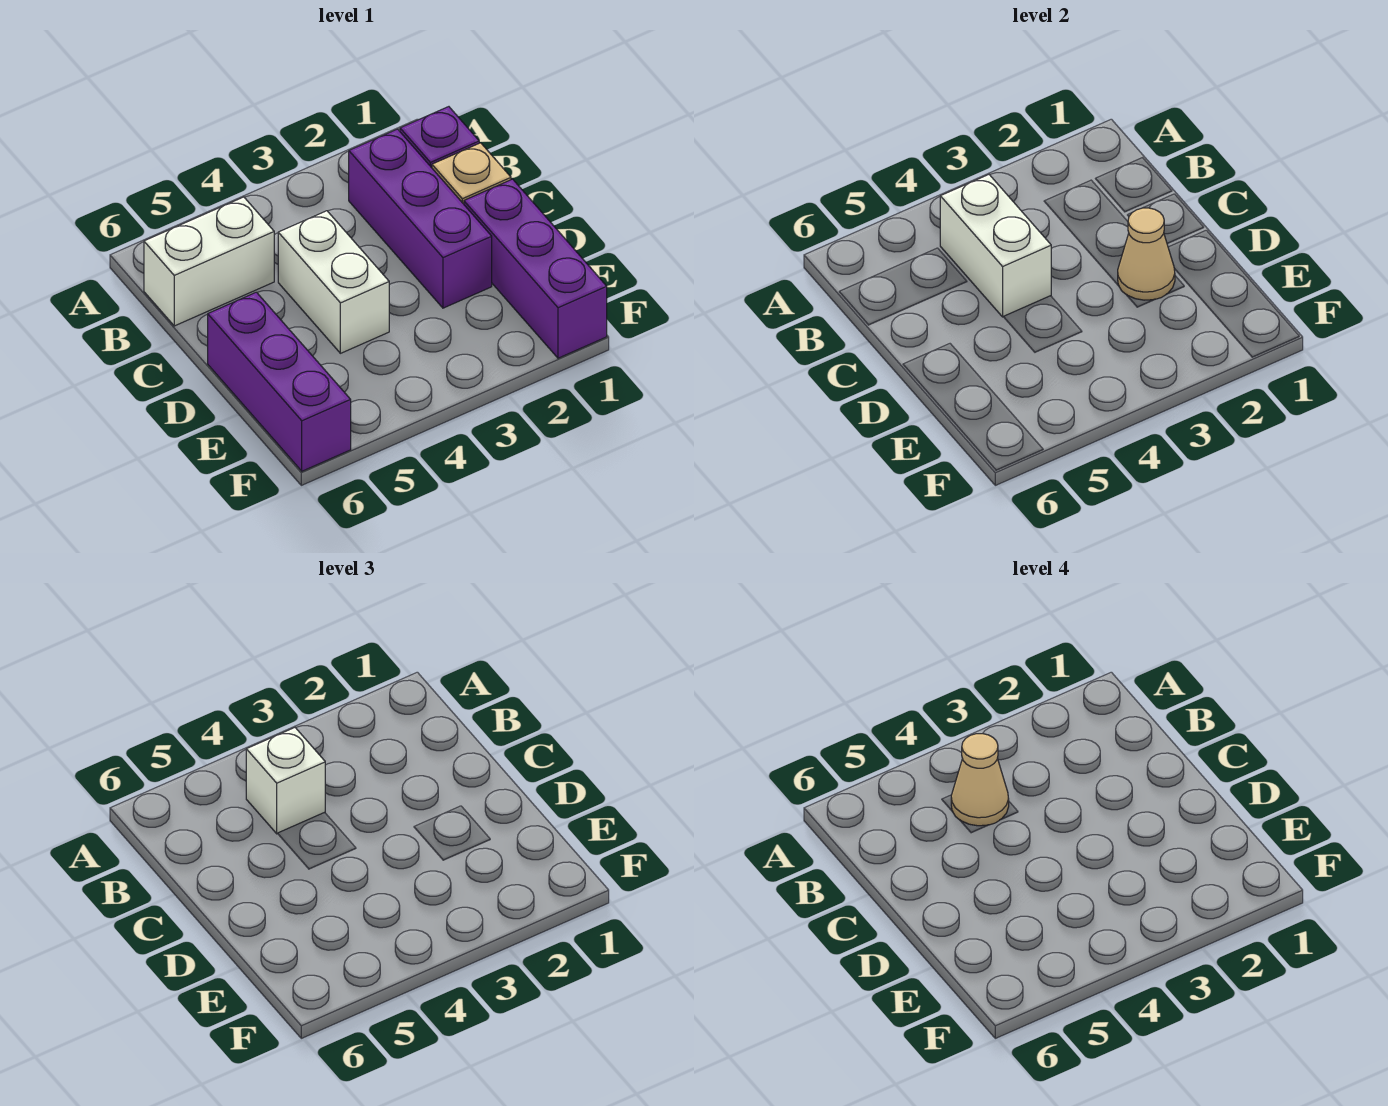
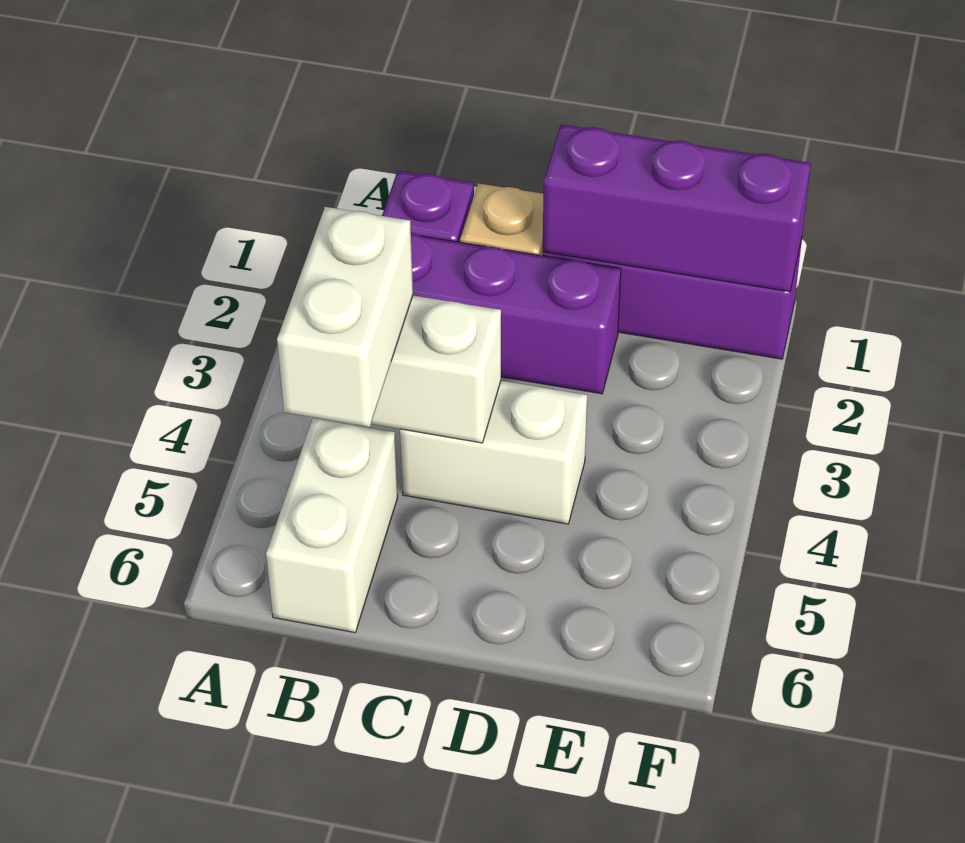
white brick B4 level 3 -> white brick B4:B5 level 3
tan cone B4 level 4 -> none
tan cone D2 level 2 -> none
purple brick D6:F6 level 1 -> purple brick D1:F1 level 2

